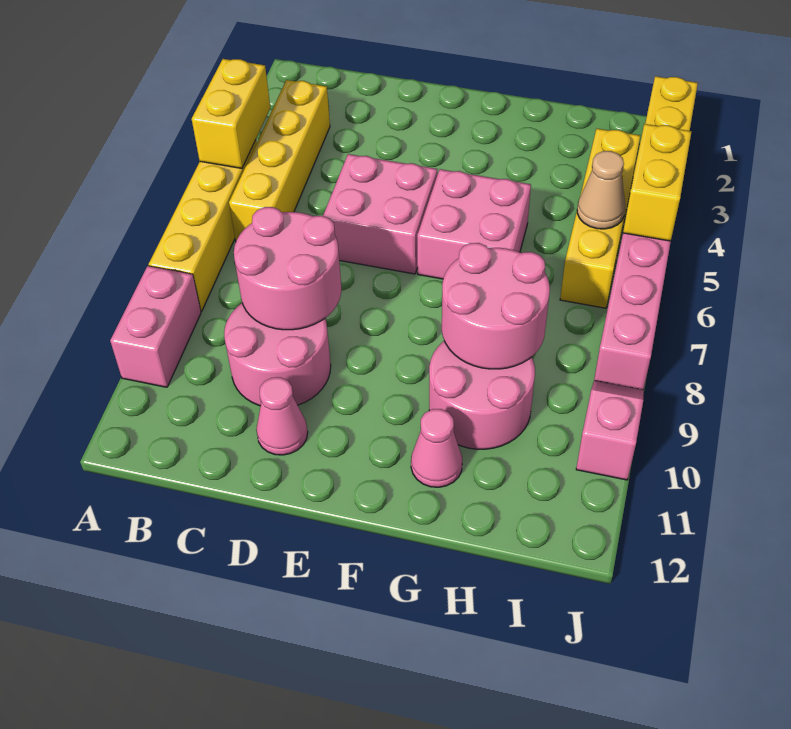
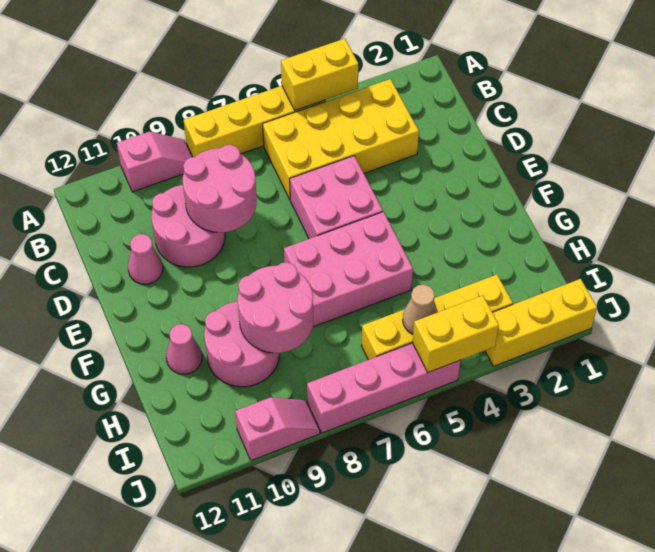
pink brick A9:A10 level 1 -> pink slope A9:A10 level 1 top 10
yellow brick B3:B6 level 1 -> yellow brick B3:C6 level 1
pink brick F5:G6 level 1 -> pink brick F5:G7 level 1

